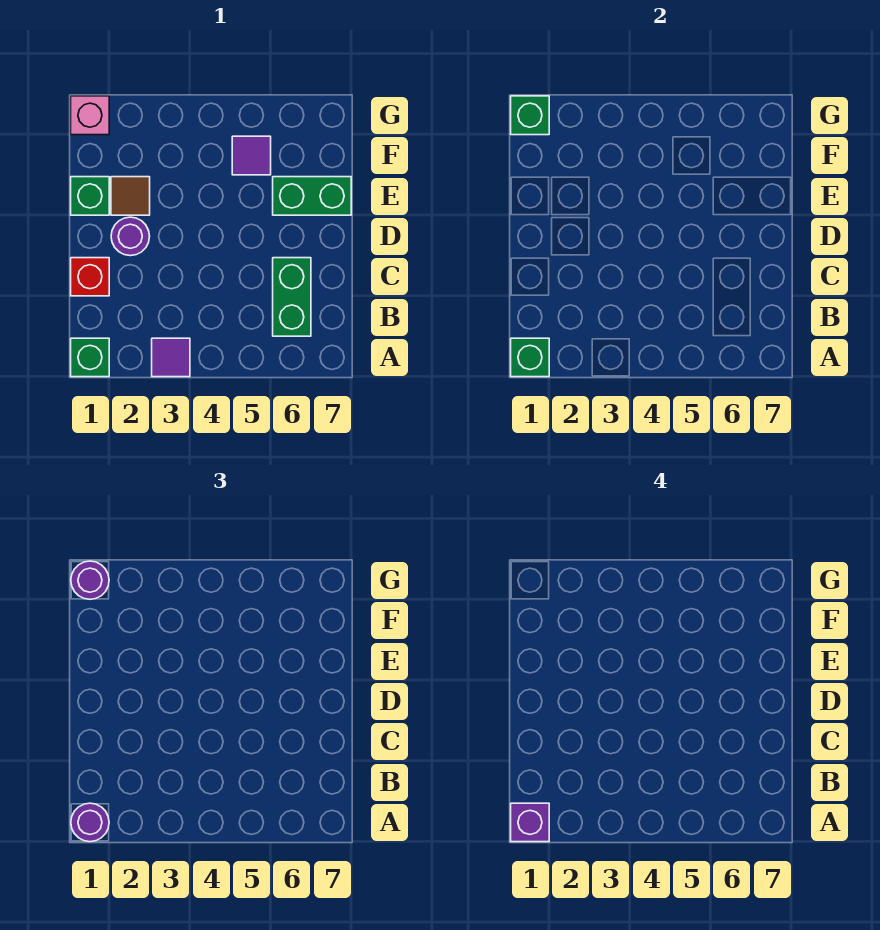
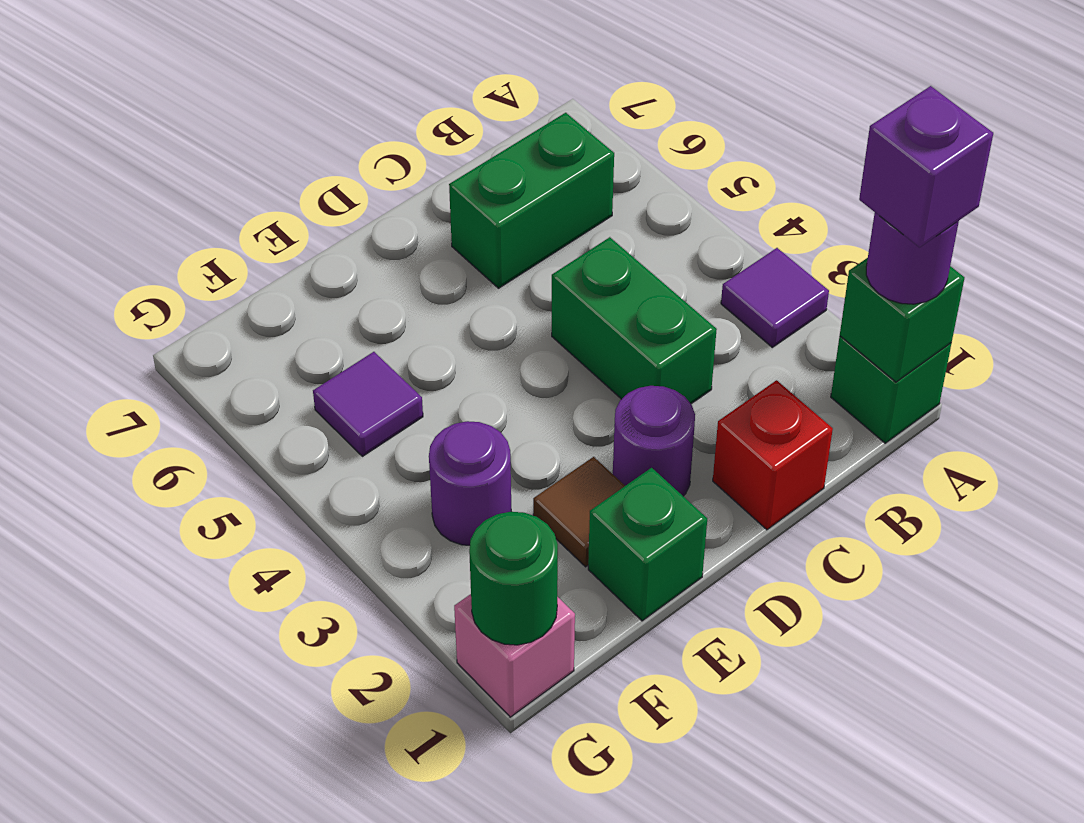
green brick E6:E7 level 1 -> green brick C3:C4 level 1
green brick G1 level 2 -> green round brick G1 level 2
purple round brick G1 level 3 -> purple round brick F3 level 1

